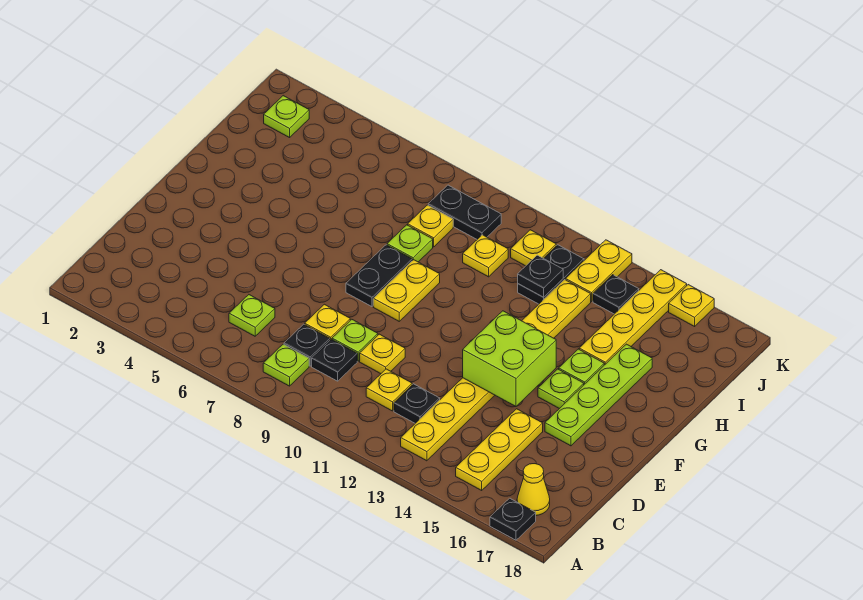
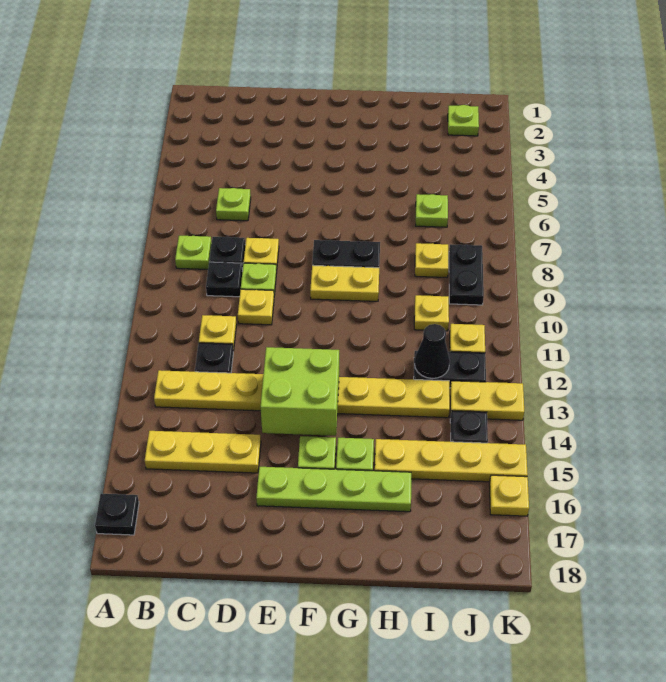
yellow cone B17 level 1 -> none
lime plate H8 level 1 -> lime plate I6 level 1
black plate I12 level 2 -> black cone I12 level 2

